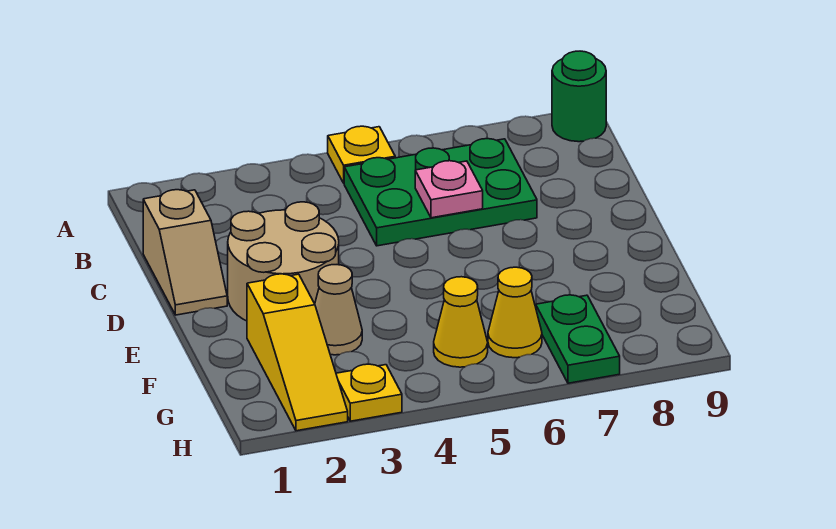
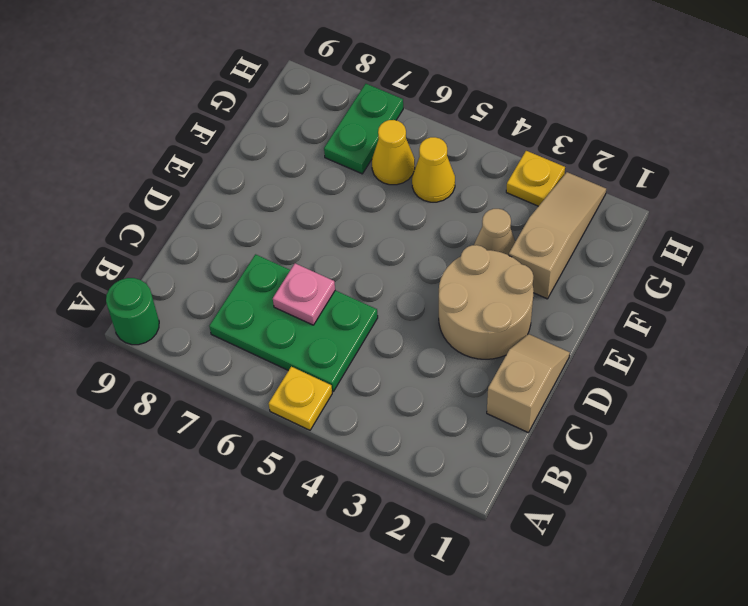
yellow slope F2:H2 level 1 top F -> tan slope F2:H2 level 1 top F

